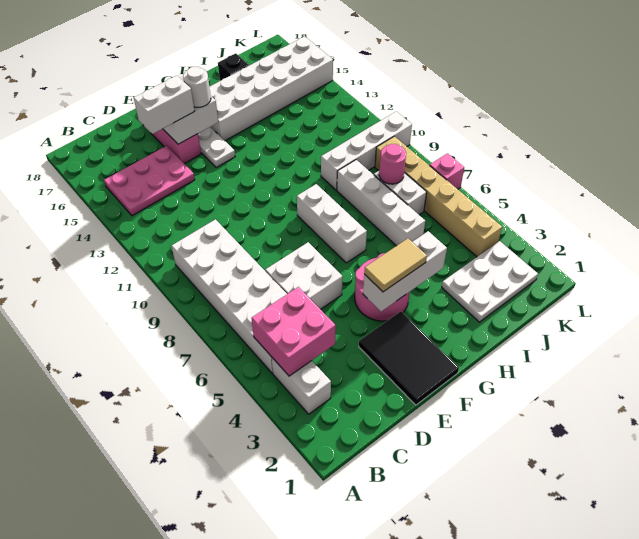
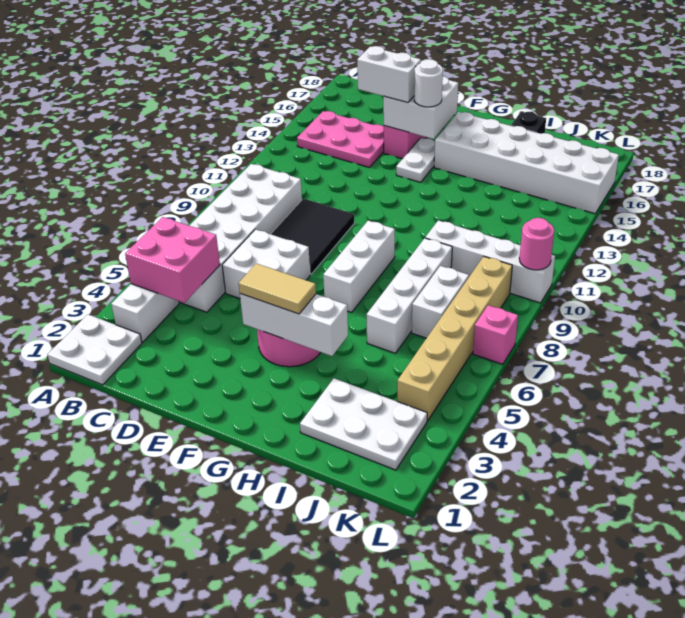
none -> white plate A1:B2 level 1
black tile E1:F3 level 1 -> black tile D8:E10 level 1
pink round brick J8 level 2 -> pink round brick L10 level 2

